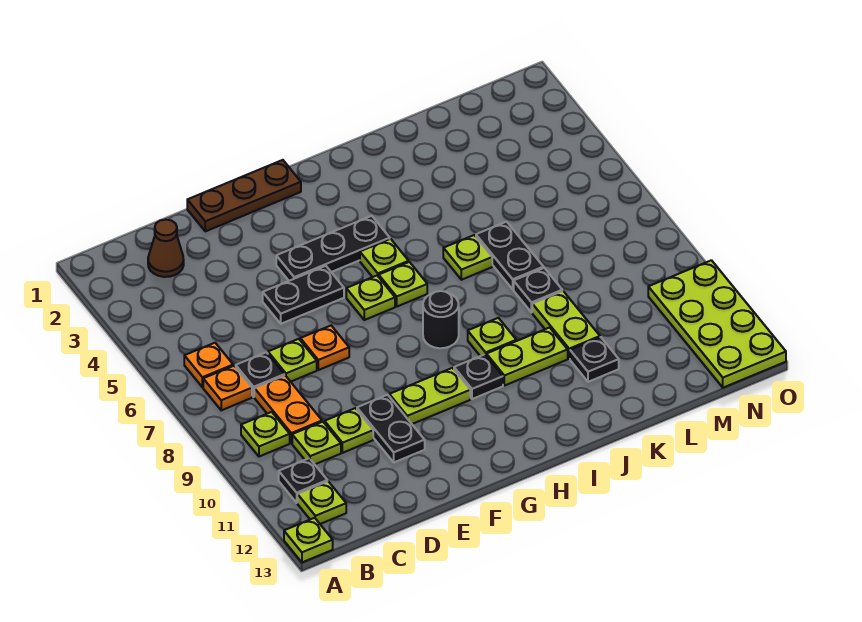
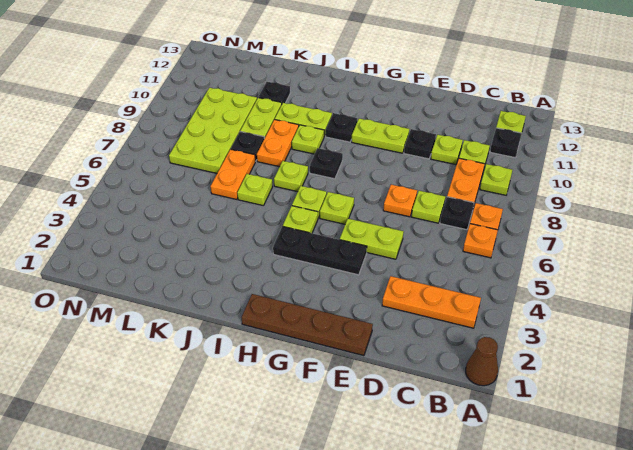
lime plate A13 level 1 -> lime plate I7 level 1
none -> orange plate B3:D3 level 1
brown cone C2 level 1 -> brown cone A1 level 1
brown plate E1:G1 level 1 -> brown plate E1:H1 level 1
black plate E5:F5 level 1 -> lime plate E5:F5 level 1
black plate E10:E11 level 1 -> black plate E10 level 1
black round brick H8 level 1 -> black plate H8 level 1
none -> orange plate J8:J9 level 1
black plate K6:K7 level 1 -> orange plate K6:K7 level 1
lime plate N10:O13 level 1 -> lime plate L7:M10 level 1

